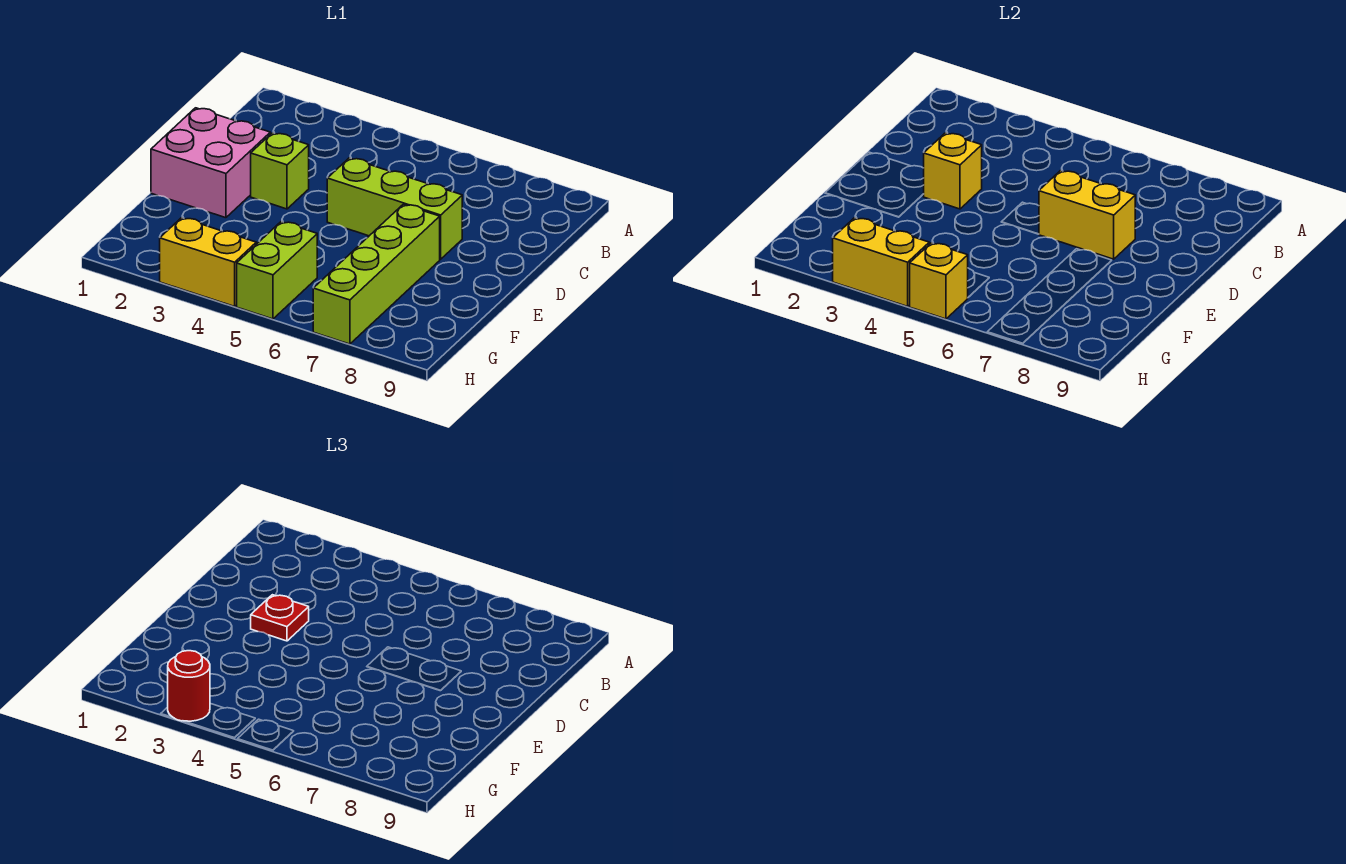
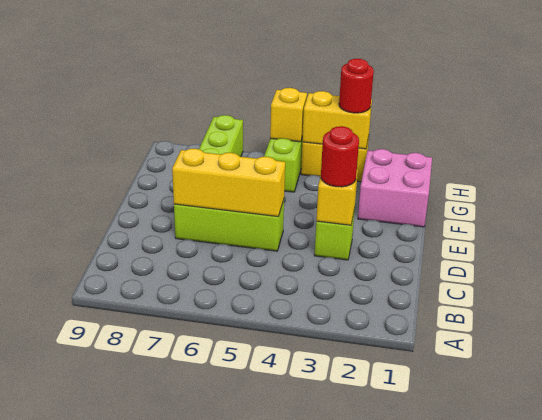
pink brick D1:E2 level 1 -> pink brick F1:G2 level 1
red plate D3 level 3 -> red round brick D3 level 3
yellow brick D6:D7 level 2 -> yellow brick D5:D7 level 2

